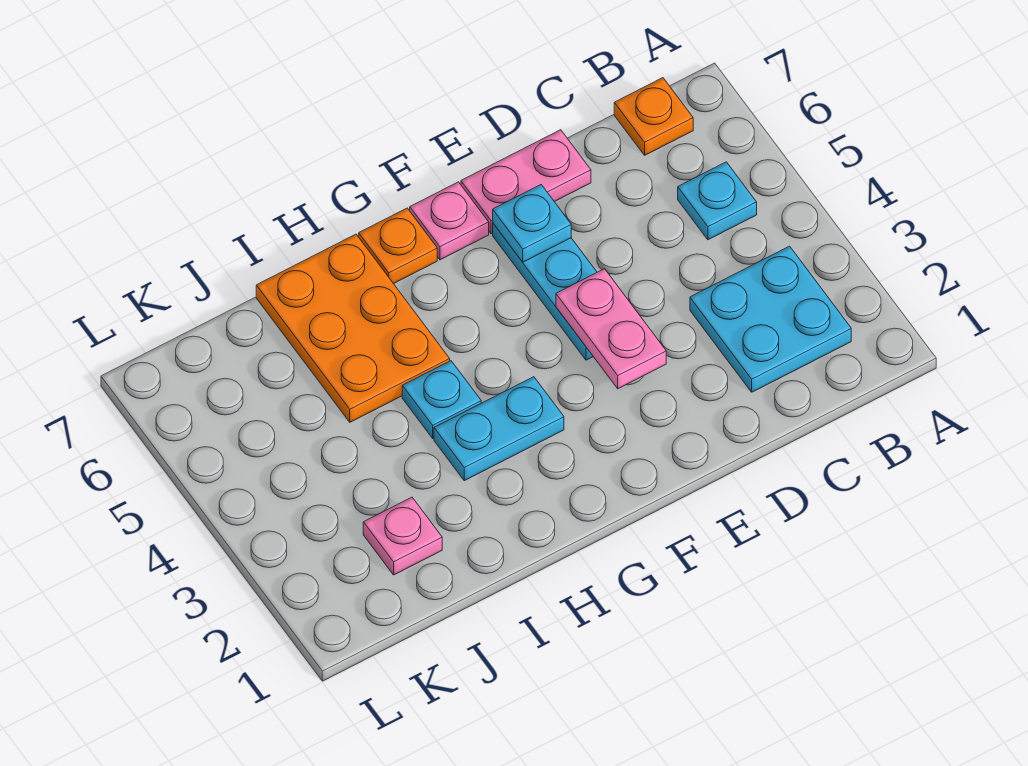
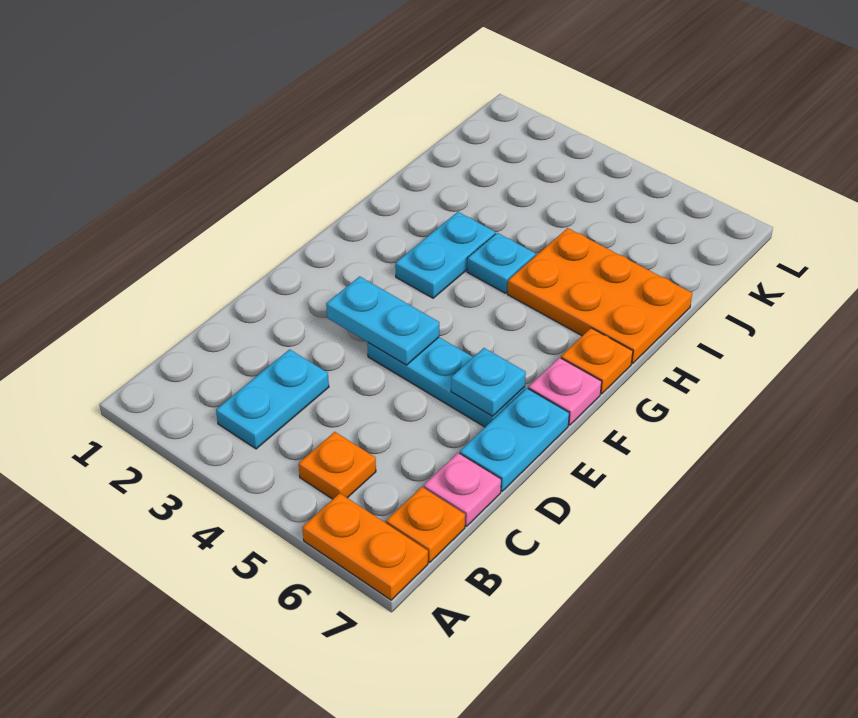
none -> orange plate A6:A7 level 1
cyan plate B2:C3 level 1 -> cyan plate B3:C3 level 1
cyan plate B5 level 1 -> orange plate B5 level 1
pink plate D7:E7 level 1 -> cyan plate D7:E7 level 1
pink plate E3:E4 level 2 -> cyan plate E3:E4 level 2
pink plate J2 level 1 -> pink plate C7 level 1

